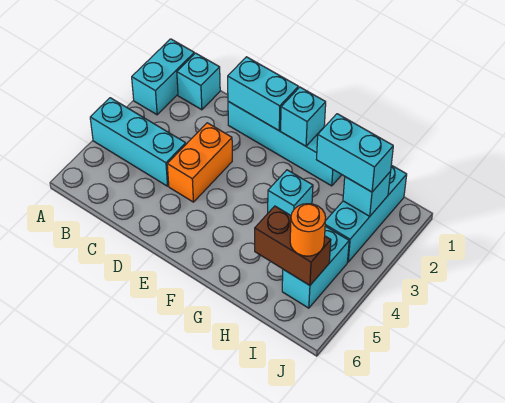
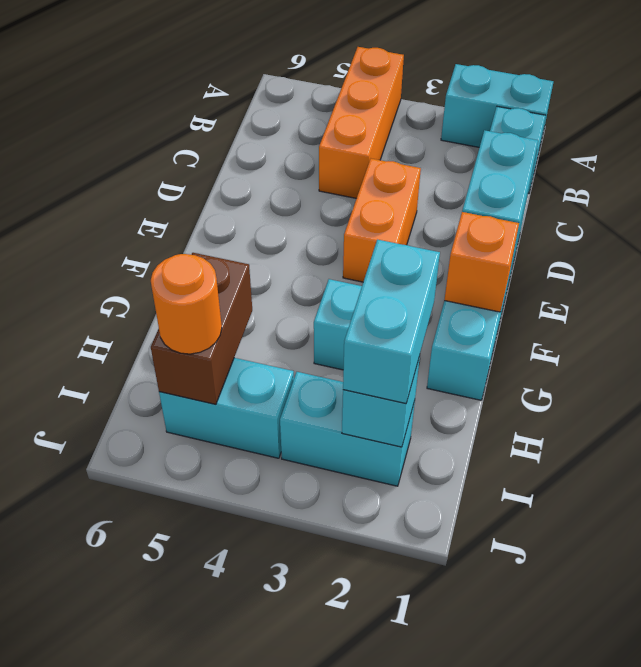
cyan brick A4:C4 level 1 -> orange brick A4:C4 level 1
orange brick D3:D4 level 1 -> orange brick D3:E3 level 1
cyan brick F1 level 2 -> orange brick F1 level 2
cyan brick I1:I3 level 1 -> cyan brick I2:I3 level 1

